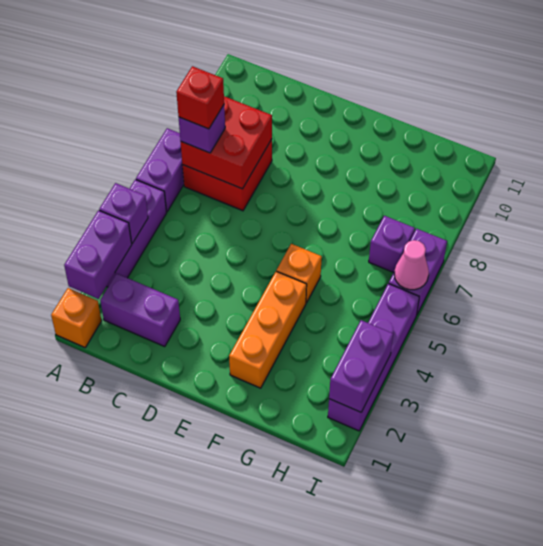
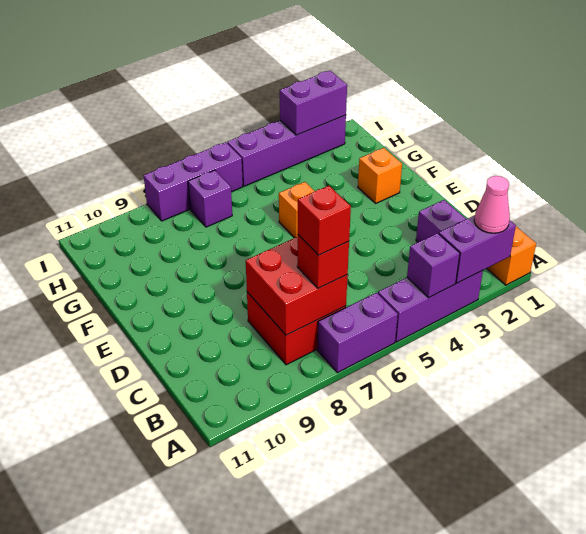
purple brick B7 level 3 -> red brick B7 level 3
orange brick F2:F4 level 1 -> orange brick F2 level 1
purple brick I6:I7 level 1 -> purple brick I6:I8 level 1
pink cone I6 level 2 -> pink cone A2 level 3

